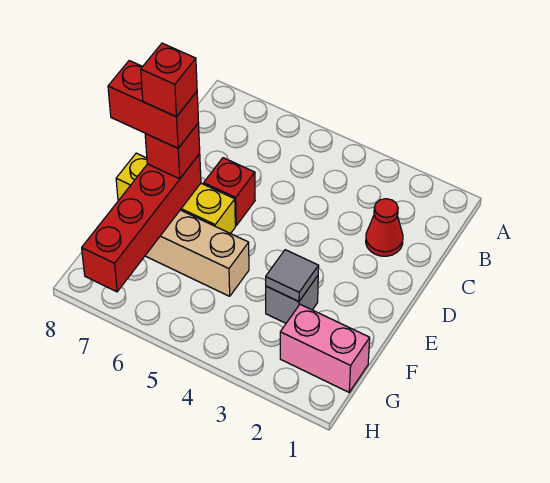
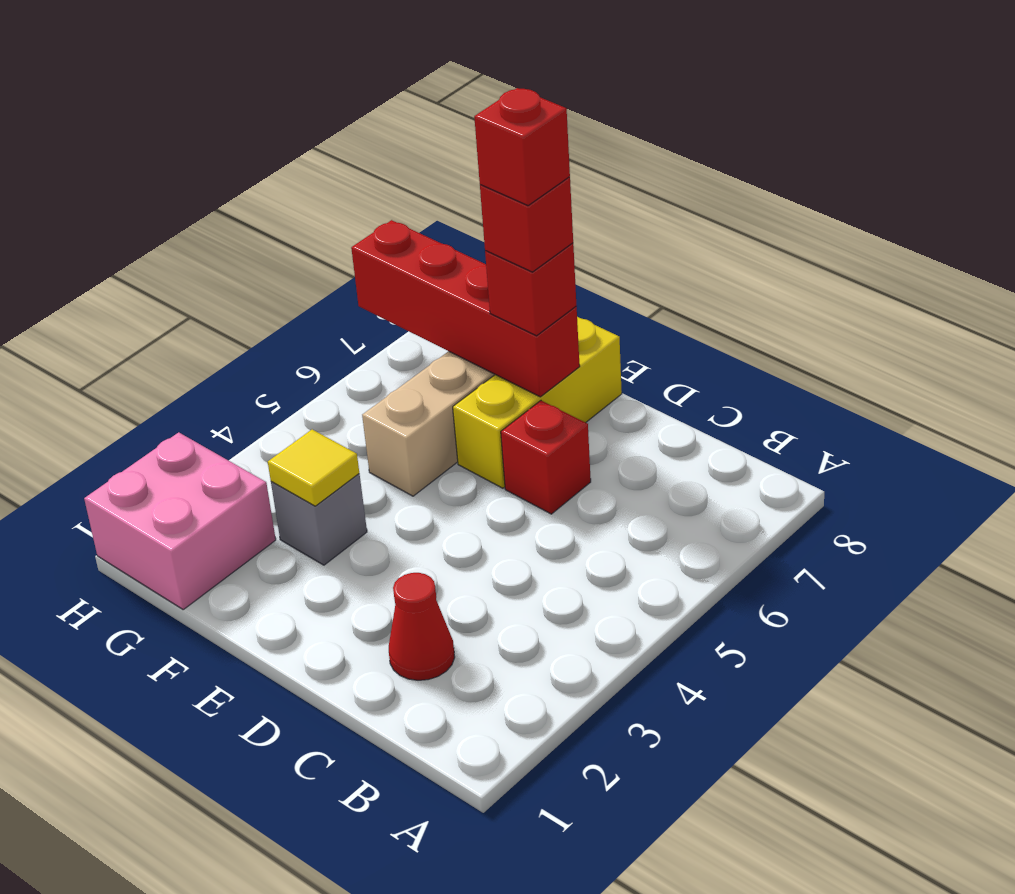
red brick E7:E8 level 4 -> red brick E7 level 4
grey tile F3 level 2 -> yellow tile F3 level 2
pink brick G1:G2 level 1 -> pink brick G1:H2 level 1

